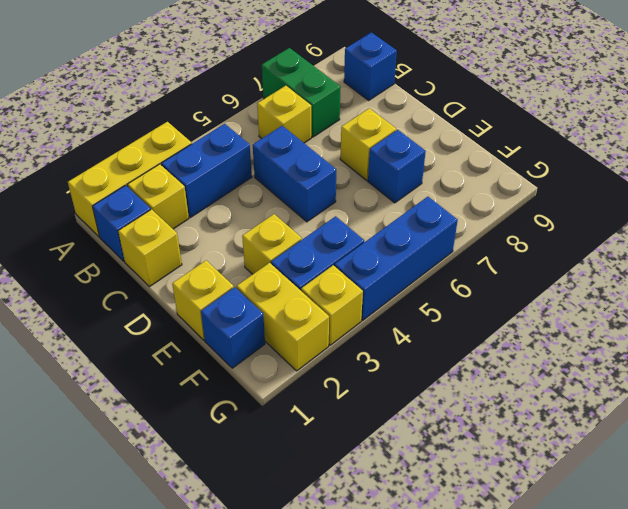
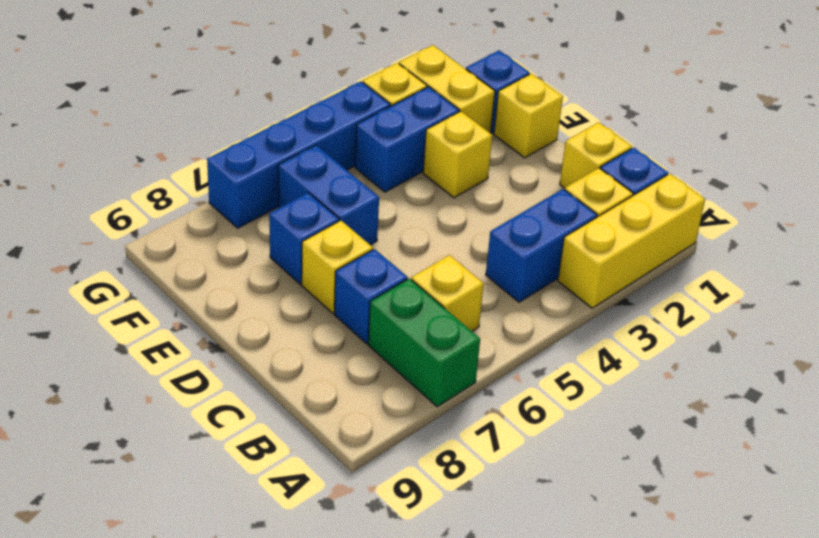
blue brick B9 level 1 -> blue brick C7 level 1
blue brick C5:D5 level 1 -> blue brick E6:F6 level 1
blue brick G4:G6 level 1 -> blue brick G4:G7 level 1

